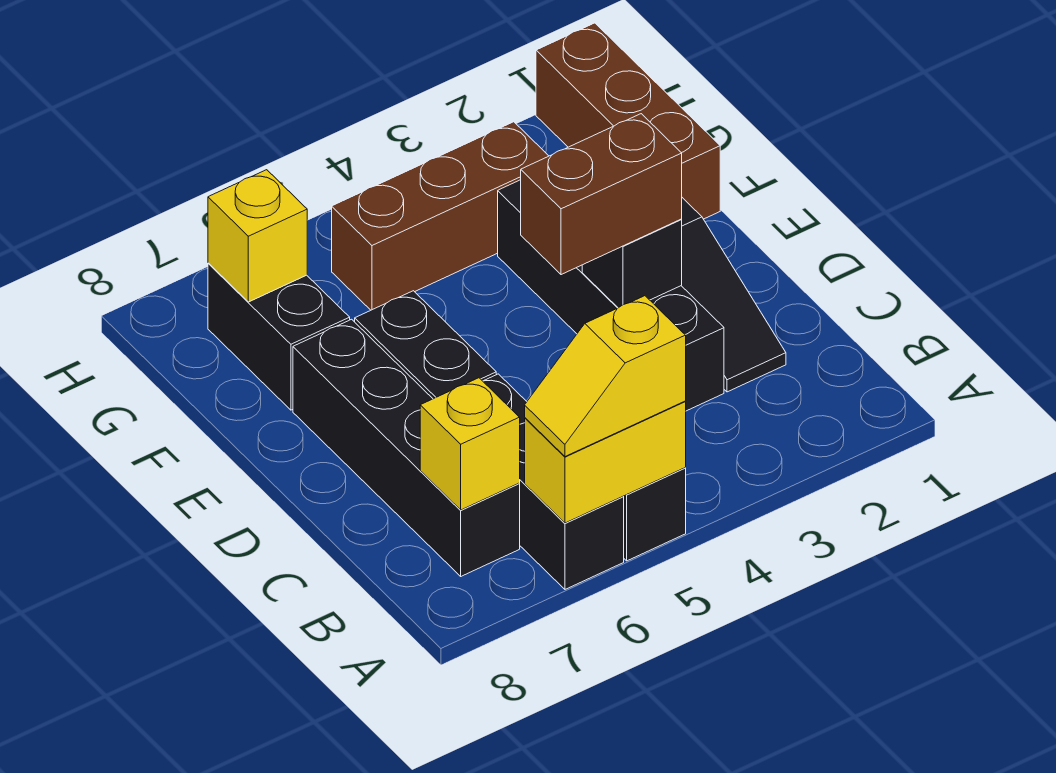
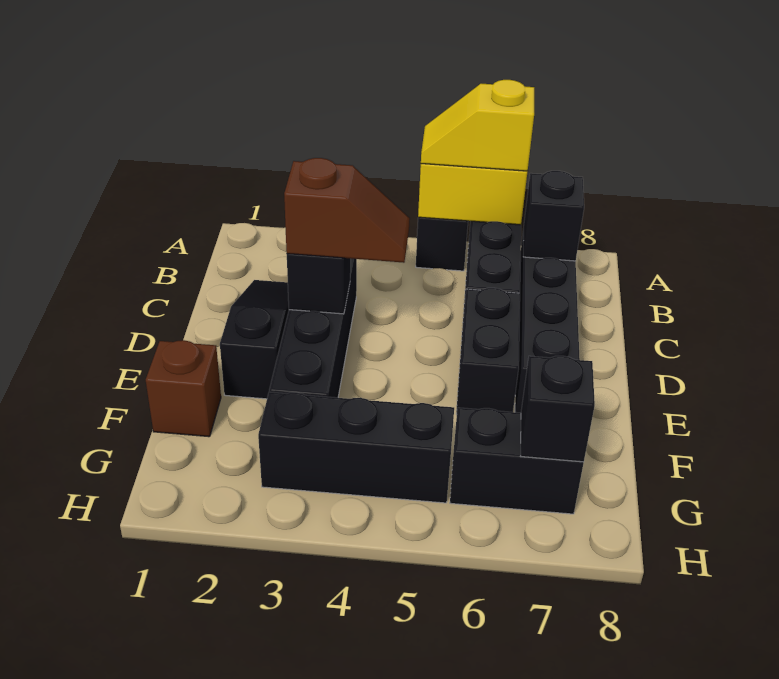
yellow slope A5:A6 level 3 top 5 -> yellow slope A5:A6 level 3 top 6
yellow brick B7 level 2 -> black brick B7 level 2
brown brick D3:D4 level 3 -> brown slope D3:D4 level 3 top 3
brown brick F1:H1 level 1 -> brown brick F1 level 1
black brick F7:G7 level 1 -> black brick G6:G7 level 1
brown brick G3:G5 level 1 -> black brick G3:G5 level 1
yellow brick G7 level 2 -> black brick G7 level 2

